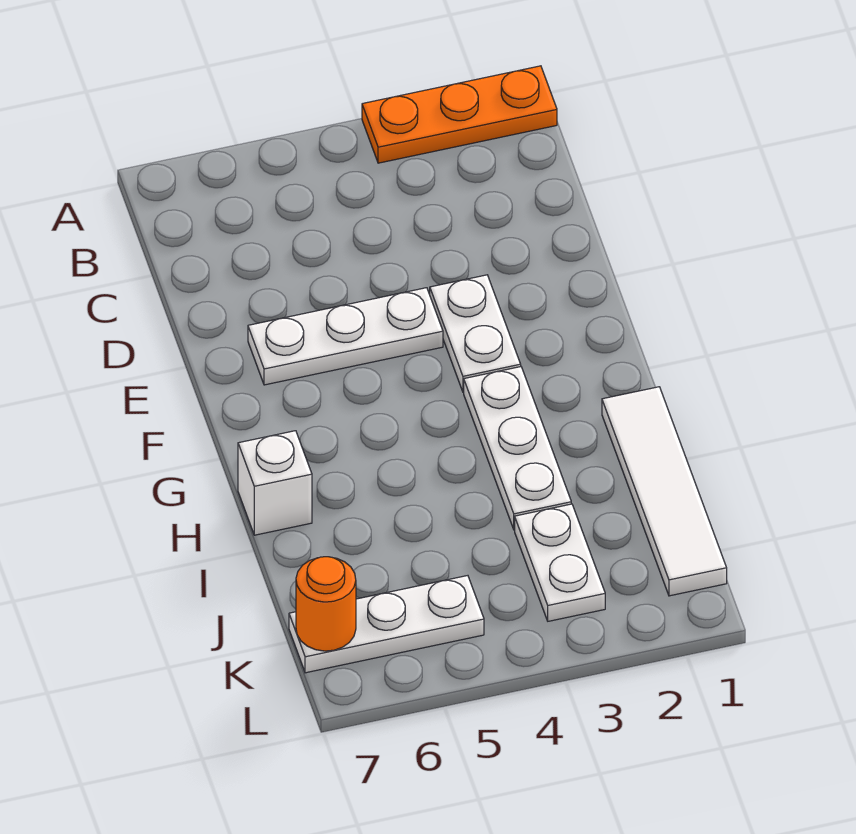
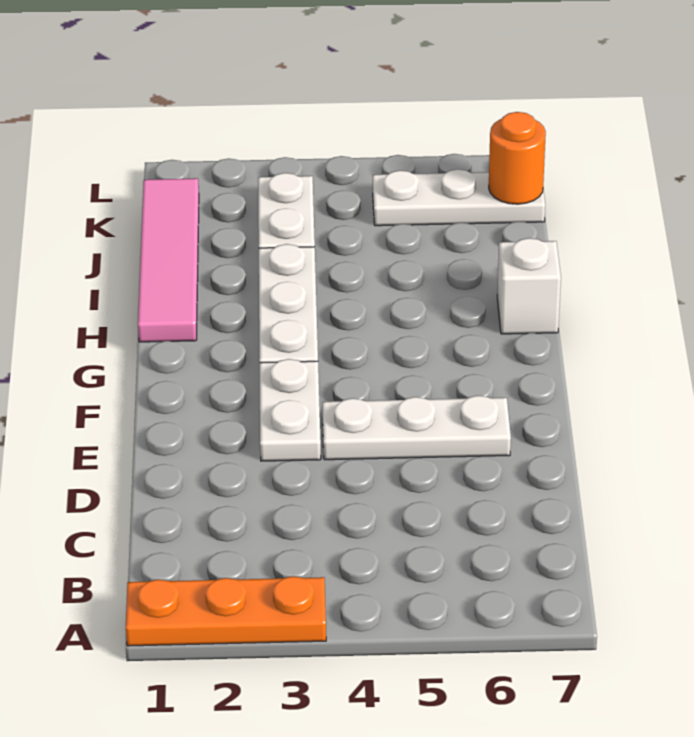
white tile H1:K1 level 1 -> pink tile H1:K1 level 1

